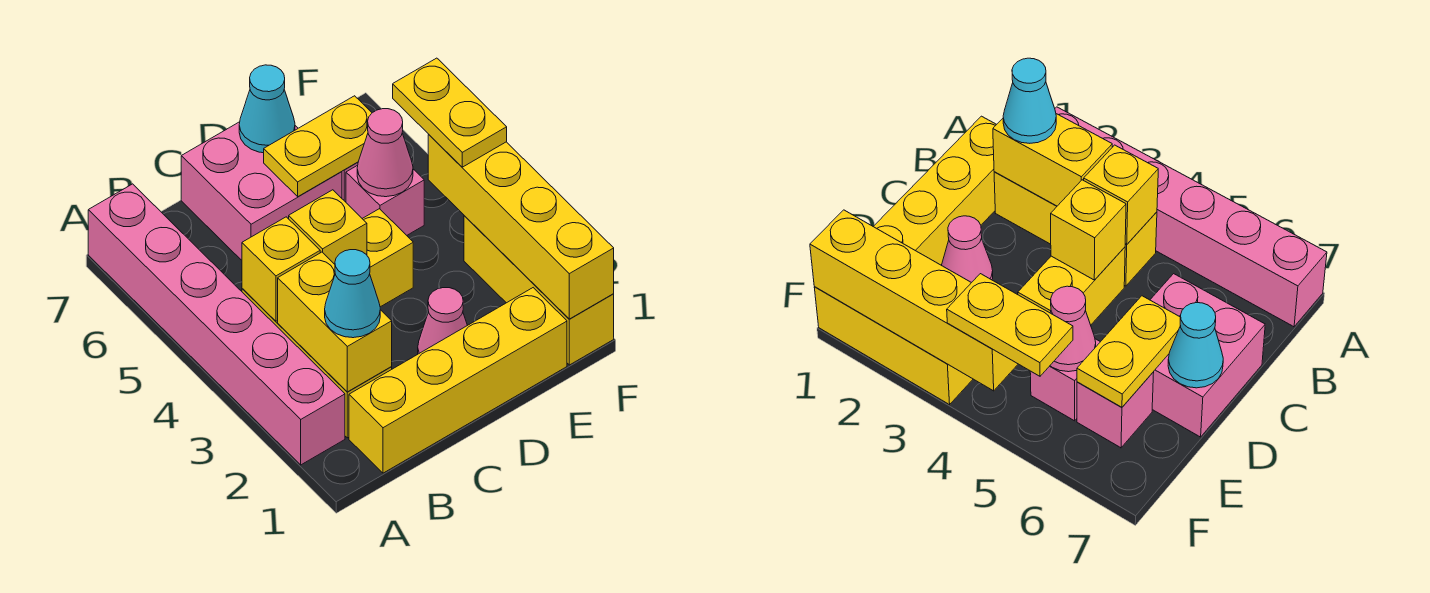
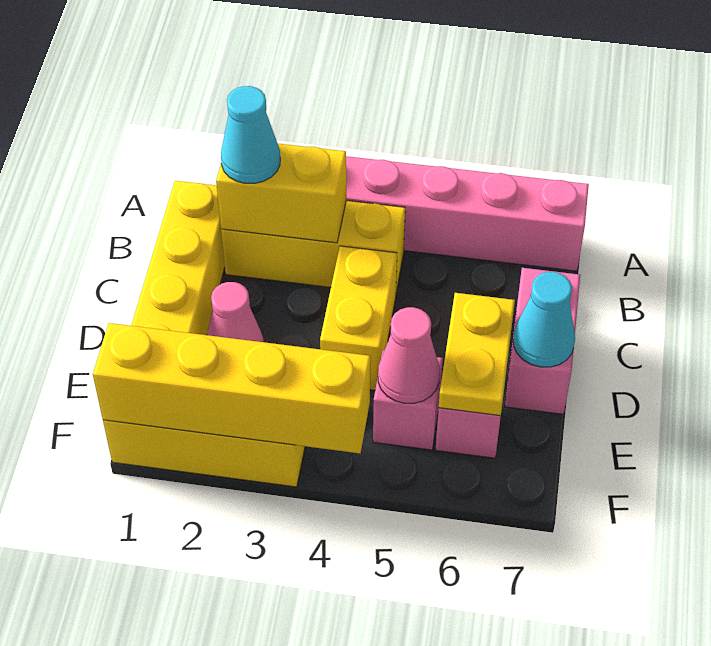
yellow brick B4 level 2 -> none
yellow brick C4 level 2 -> none
pink brick C6:D7 level 1 -> pink brick C7:D7 level 1
yellow plate F4:F5 level 3 -> none

